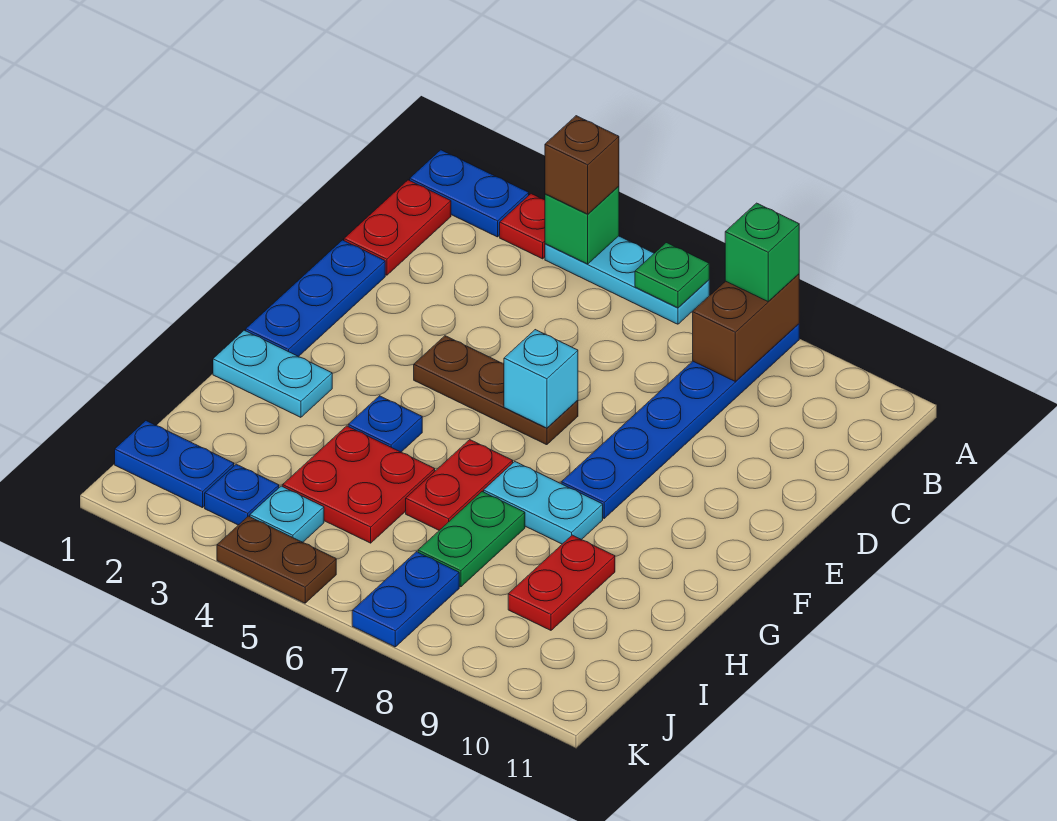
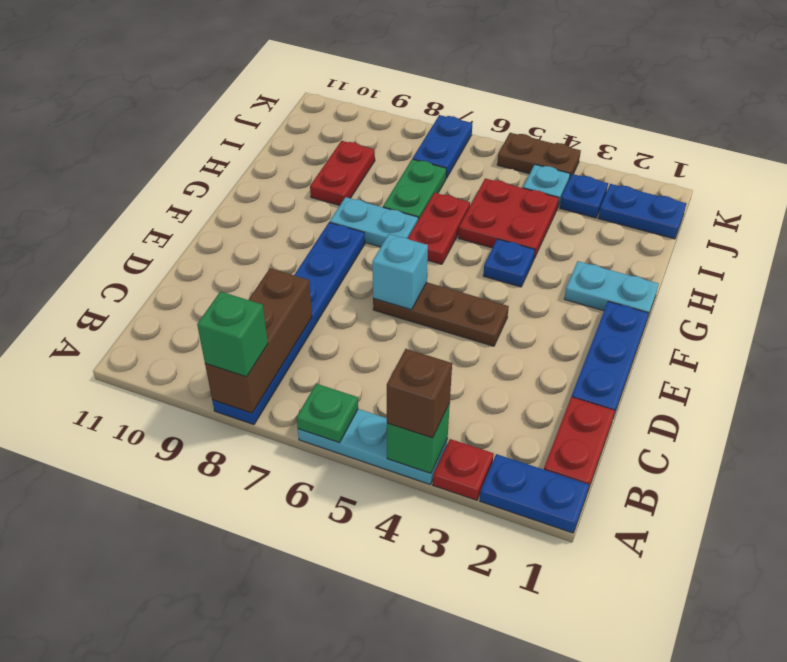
brown brick A8:B8 level 2 -> brown brick A8:C8 level 2

